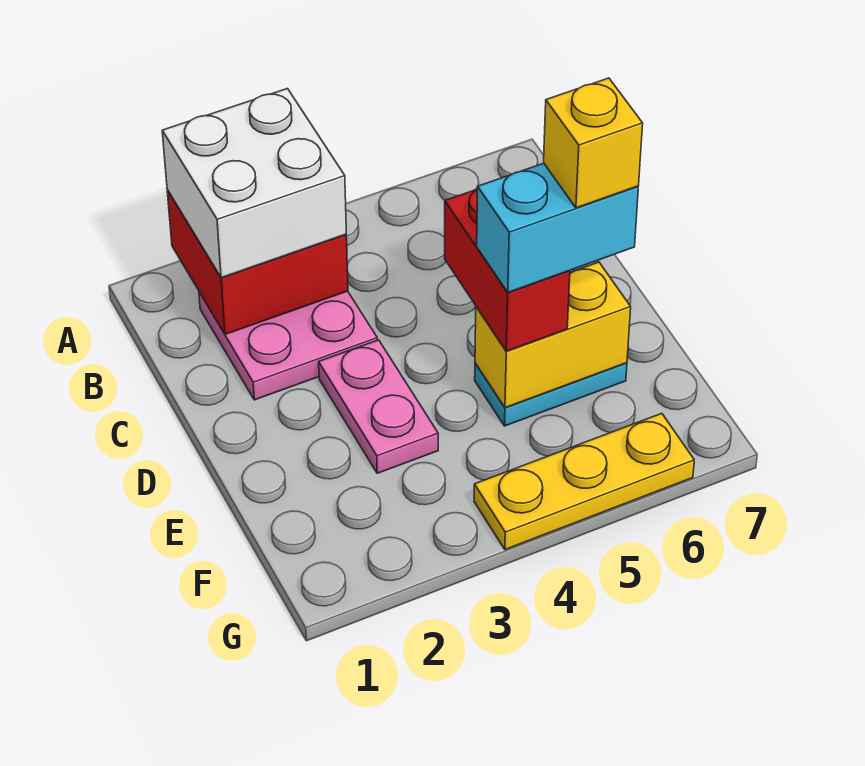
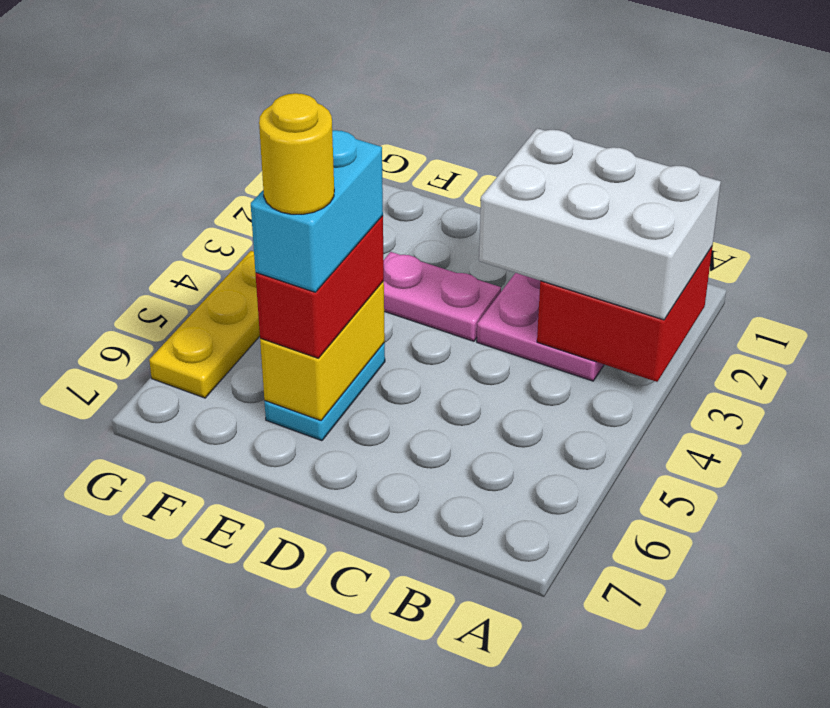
white brick A2:B3 level 3 -> white brick A2:C3 level 3
red brick D5:E5 level 3 -> red brick E5:E6 level 3
yellow brick E6 level 5 -> yellow round brick E6 level 5

